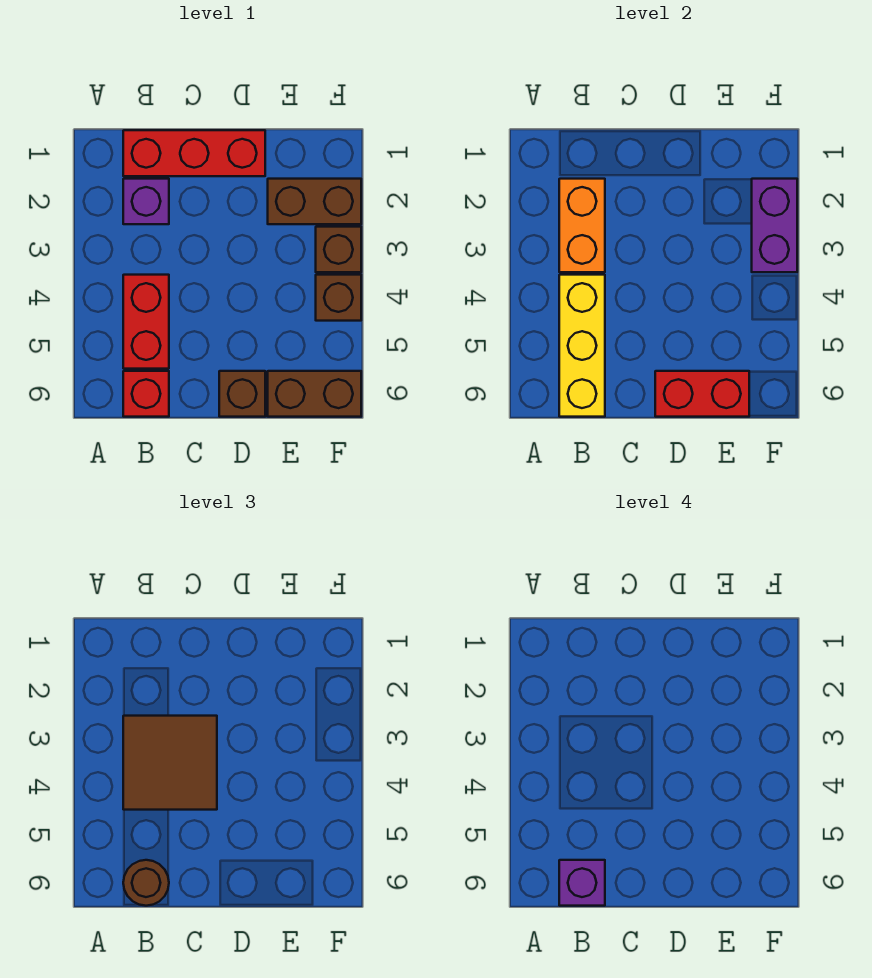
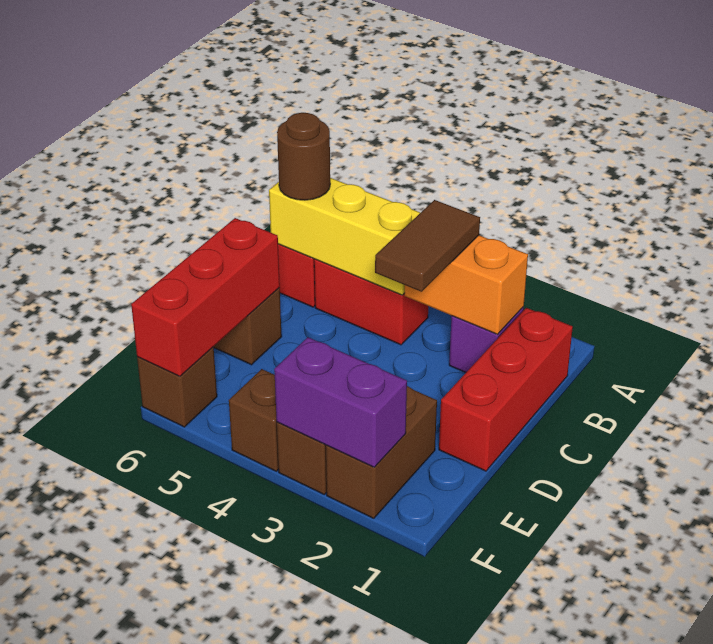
brown tile B3:C4 level 3 -> brown tile B3:C3 level 3
purple brick B6 level 4 -> none
red brick D6:E6 level 2 -> red brick D6:F6 level 2
brown brick E6:F6 level 1 -> brown brick F6 level 1

